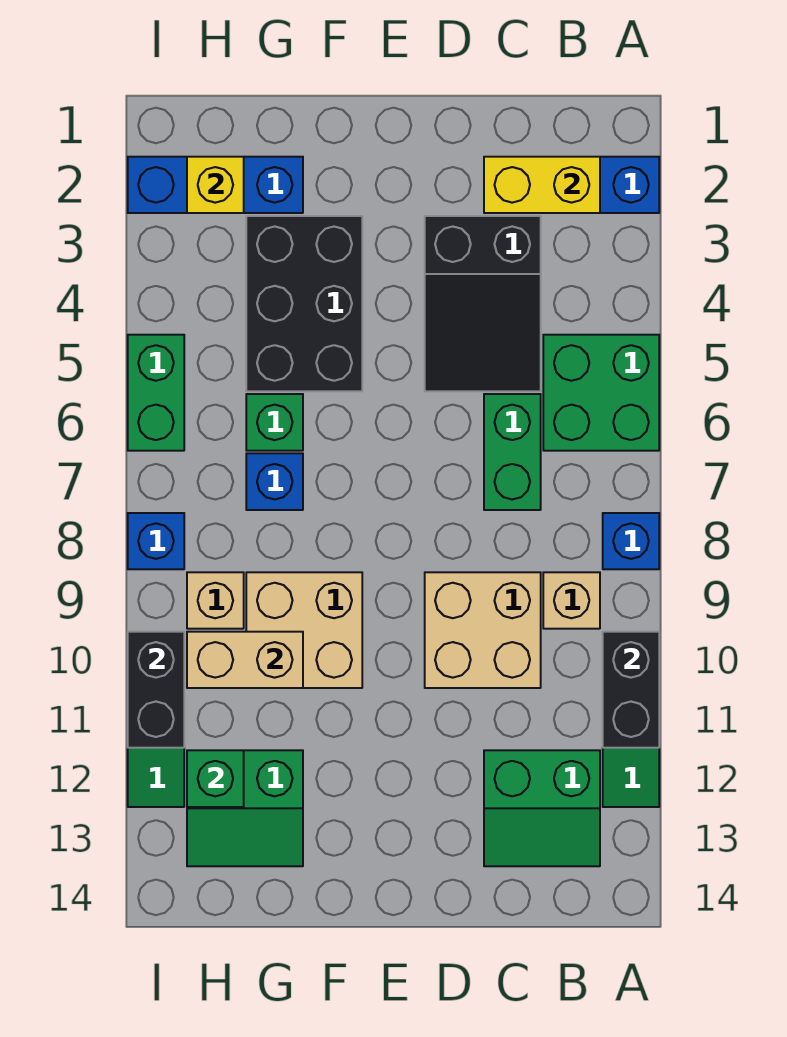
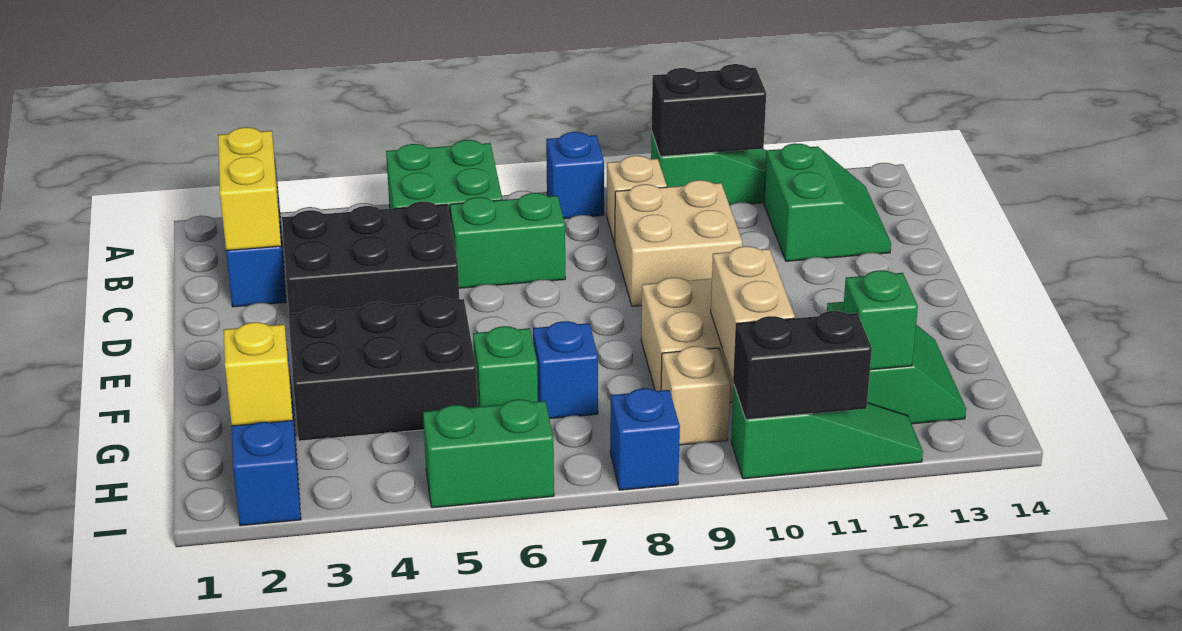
black slope C3:D5 level 1 top 3 -> black brick C3:D5 level 1

